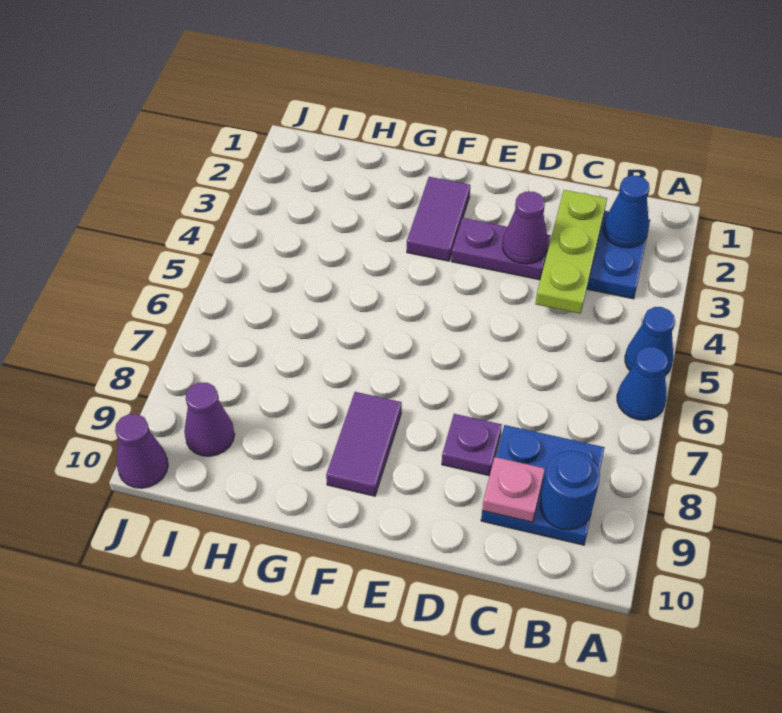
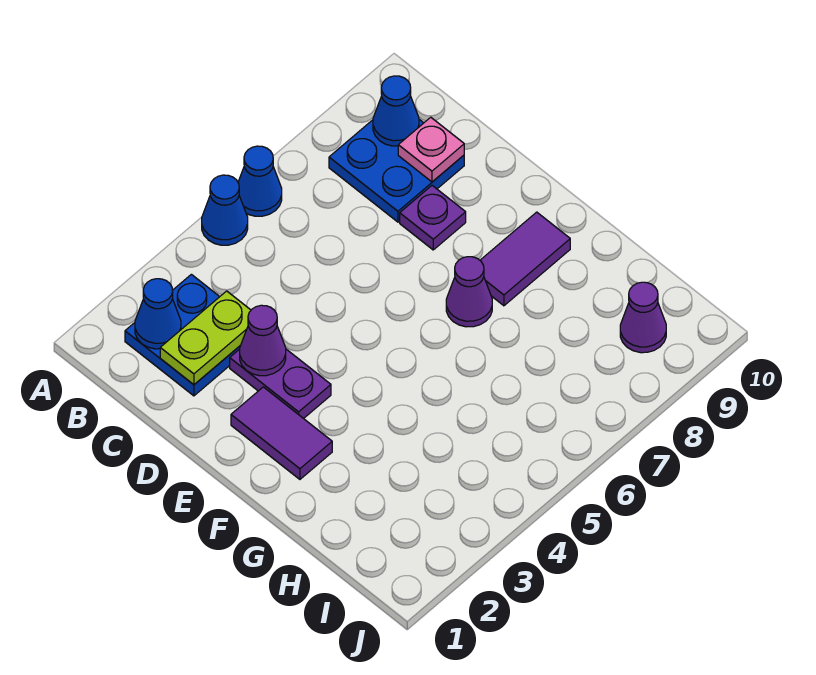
blue round brick B9 level 2 -> blue cone B9 level 2
lime plate C2:C4 level 2 -> lime plate C2:C3 level 2
purple tile F2:F3 level 1 -> purple tile E2:F2 level 1
purple cone J10 level 1 -> purple cone F7 level 1

